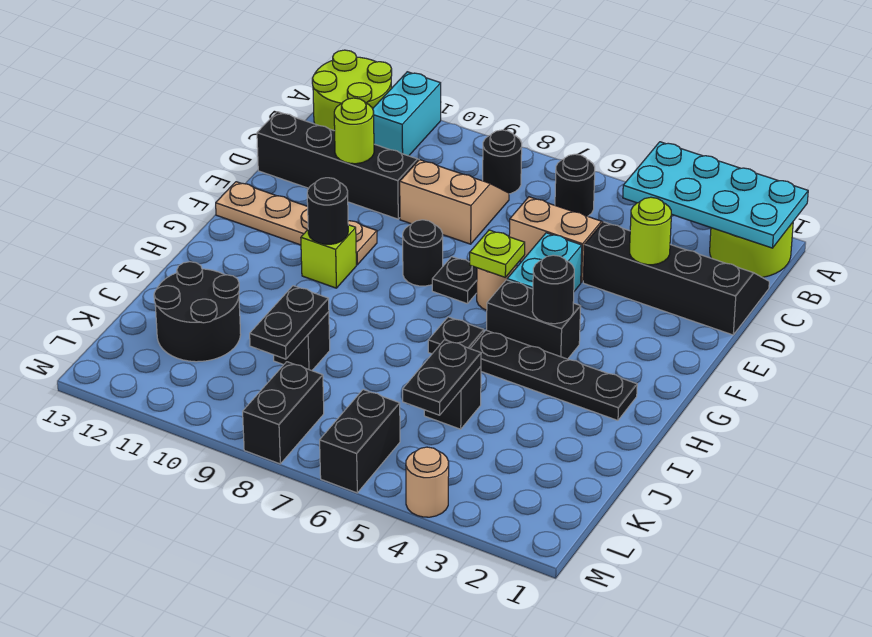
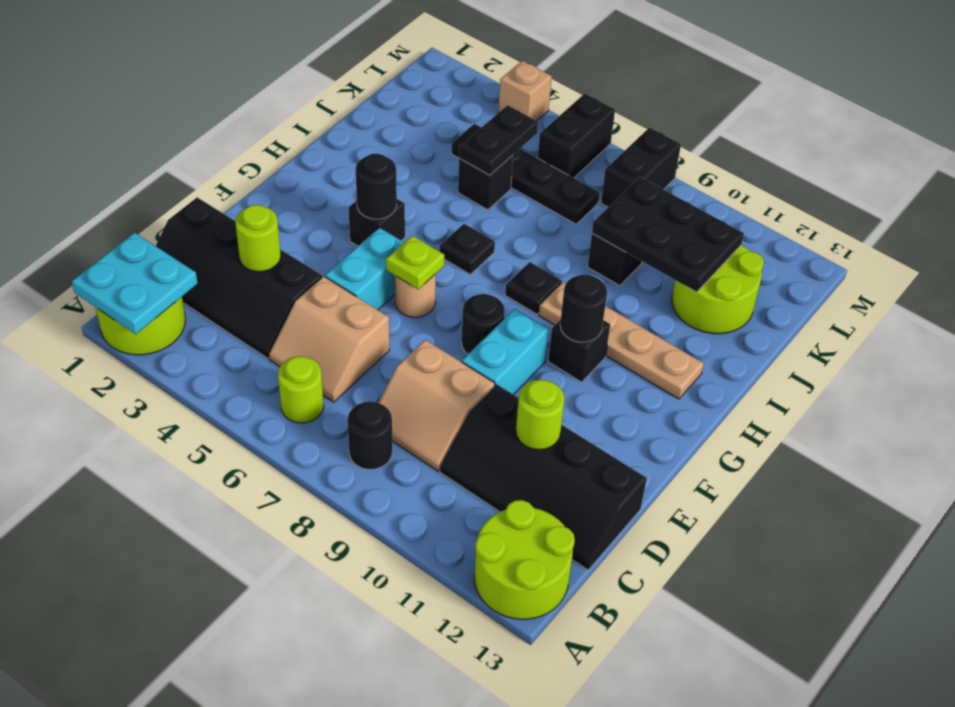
cyan plate A1:B4 level 2 -> cyan plate A1:B2 level 2
cyan brick A11:B11 level 1 -> cyan brick E9:F9 level 1
black round brick B6 level 1 -> lime round brick B6 level 1
black plate F7 level 1 -> black plate H8 level 1
tan plate F10:F13 level 1 -> tan plate H9:H12 level 1
black brick G4:G5 level 1 -> black brick G4 level 1
lime brick G10 level 1 -> black brick G10 level 1
black plate H2:H5 level 1 -> black plate K4:K7 level 1
black plate J9:K9 level 2 -> black plate J9:K11 level 2
black round brick J11:K12 level 1 -> lime round brick J11:K12 level 1
tan round brick M4 level 1 -> tan brick M4 level 1

